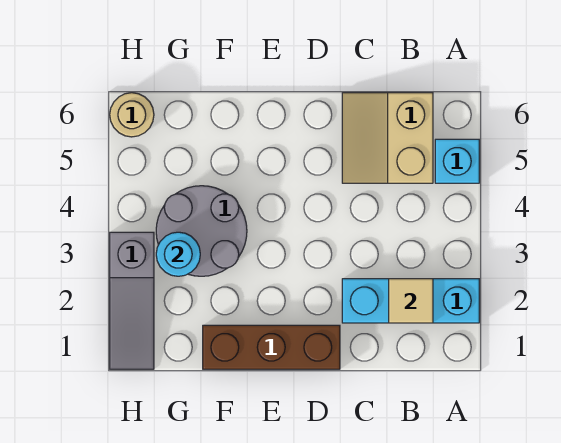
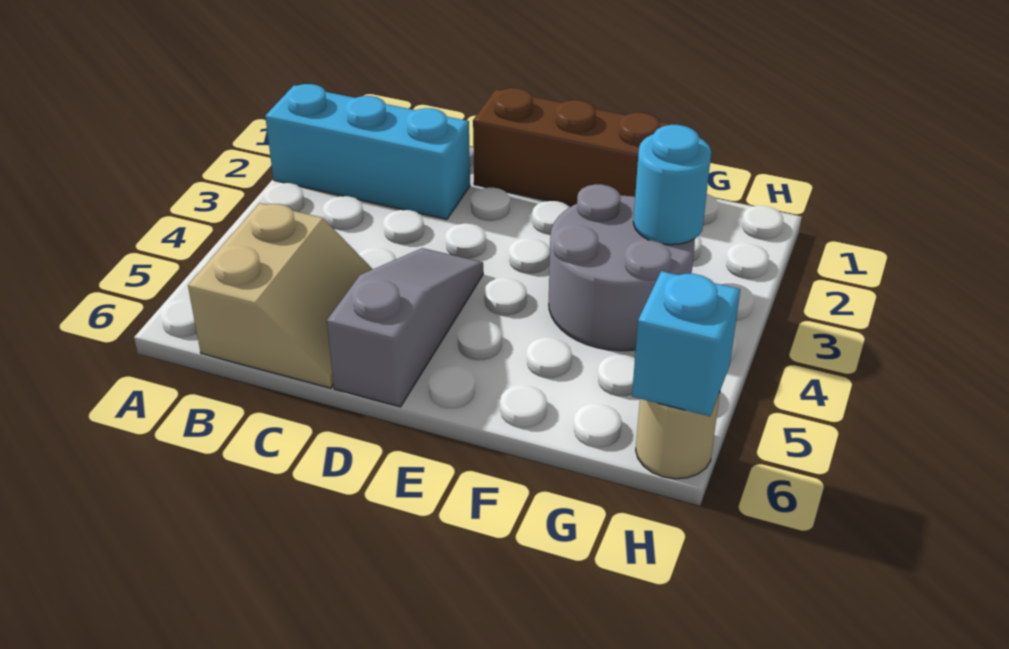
cyan brick A5 level 1 -> cyan brick H6 level 2
tan tile B2 level 2 -> none
grey slope H1:H3 level 1 top 3 -> grey slope D4:D6 level 1 top 6

